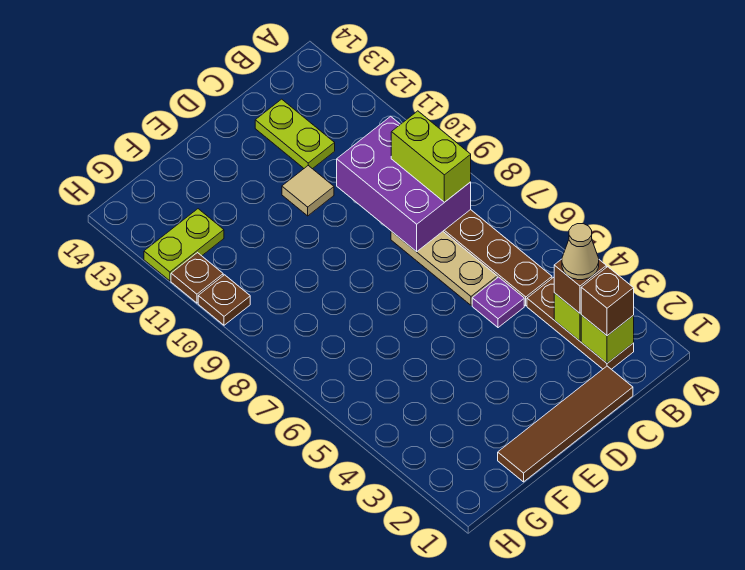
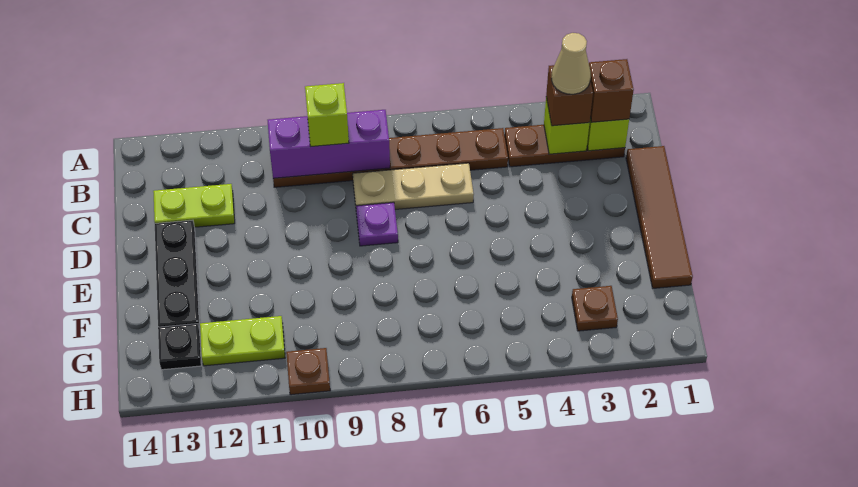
purple brick B8:C10 level 2 -> purple brick B8:B10 level 2
lime brick B8:B9 level 3 -> lime brick B9 level 3
purple plate C5 level 1 -> purple plate D8 level 1
tan tile D11 level 1 -> none
none -> black plate D13:F13 level 1
lime plate G12:H12 level 1 -> lime plate G11:G12 level 1
none -> black plate G13 level 1
brown plate H11 level 1 -> brown plate G3 level 1

